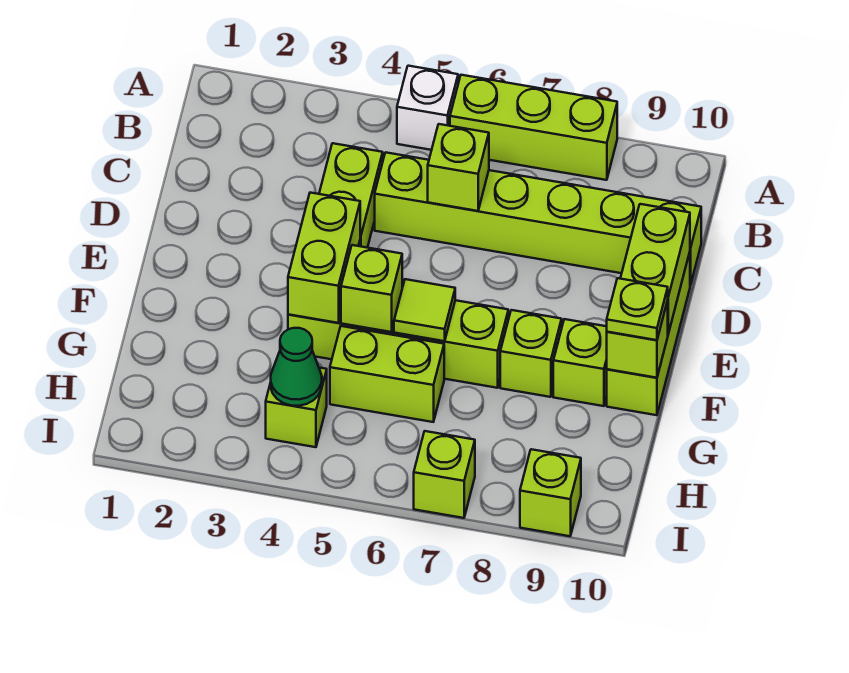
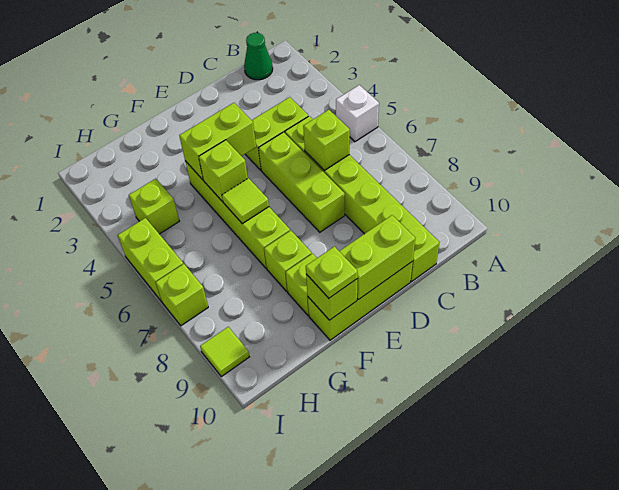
lime brick A6:A8 level 1 -> lime brick D5:D7 level 1
lime brick G5:G6 level 1 -> lime brick I5:I6 level 1
green cone H4 level 2 -> green cone B1 level 1
lime brick I9 level 1 -> lime tile I9 level 1

